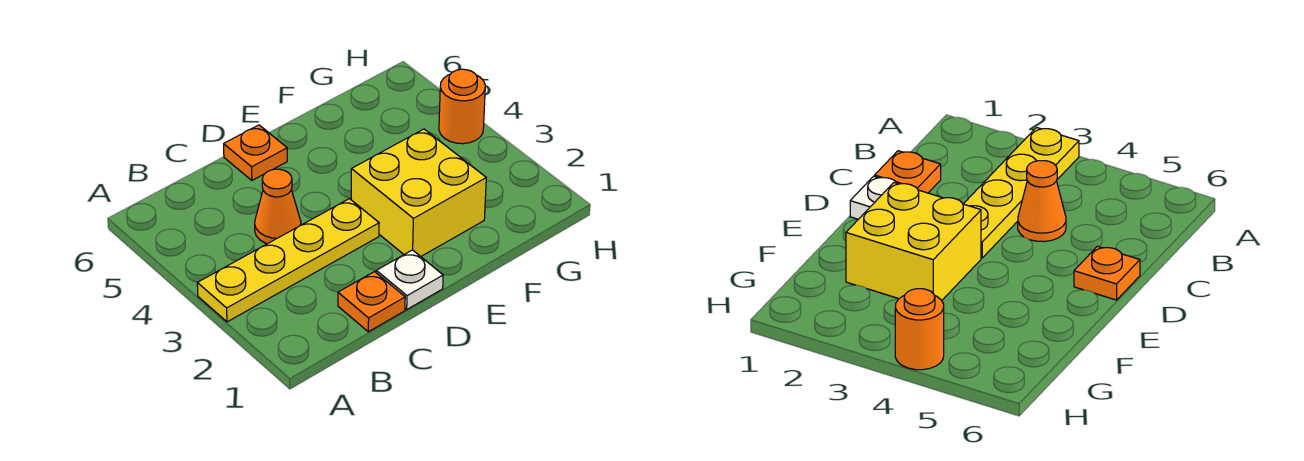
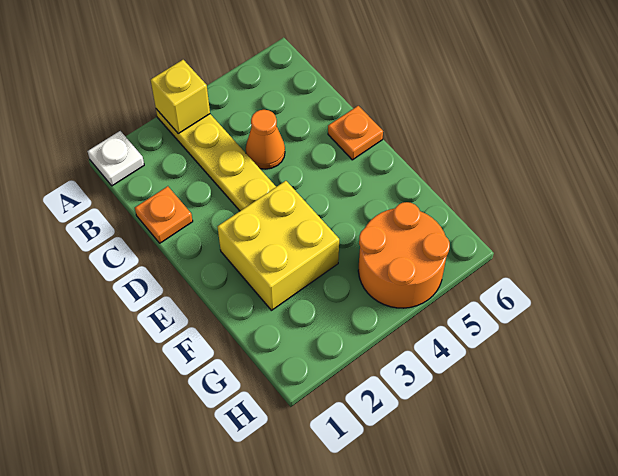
none -> yellow brick A3 level 2
white plate D1 level 1 -> white plate A1 level 1
orange round brick H4 level 1 -> orange round brick G4:H5 level 1

